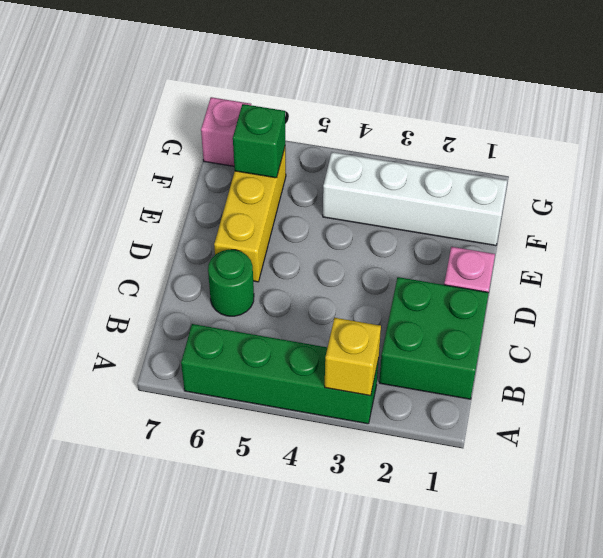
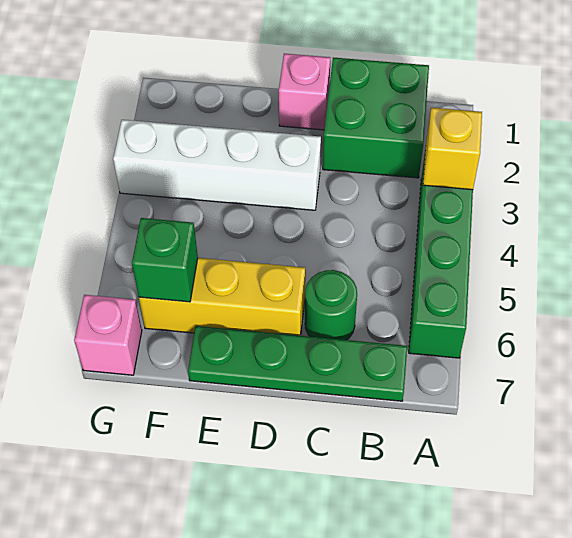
none -> green plate B7:E7 level 1
white brick F1:F4 level 1 -> white brick D3:G3 level 1

